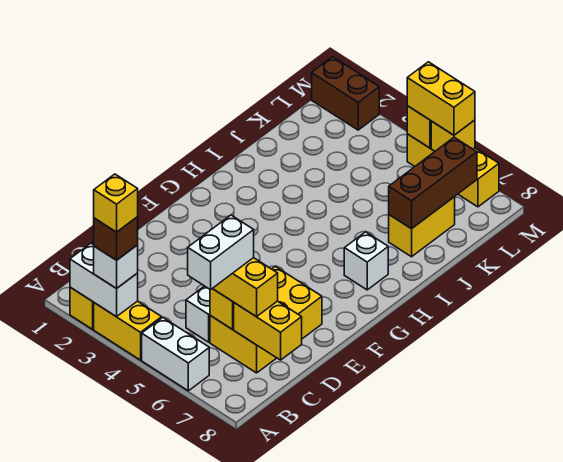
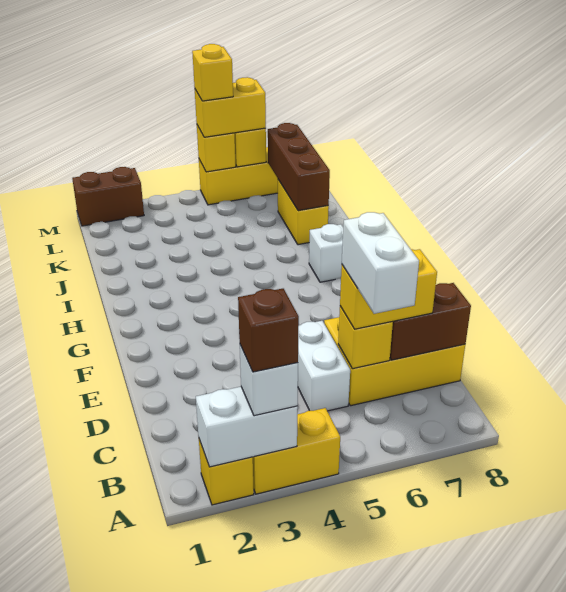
yellow brick A3 level 5 -> yellow brick M5 level 4
white brick A5:A6 level 1 -> none
yellow brick C6:E7 level 1 -> yellow brick C6:D8 level 1
yellow brick C7:C8 level 2 -> brown brick C7:C8 level 2

